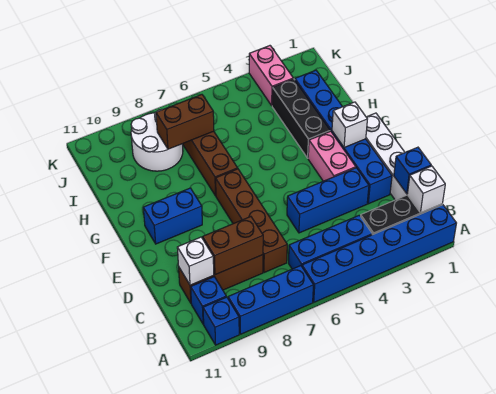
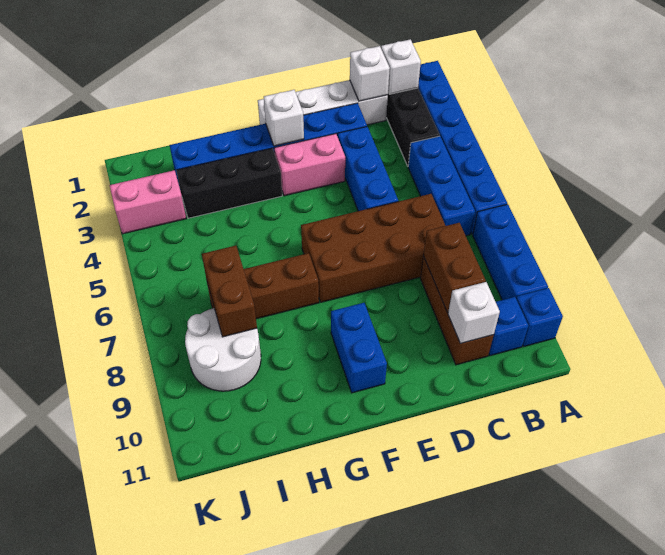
blue brick C1 level 2 -> white brick C1 level 2
brown brick C7:F7 level 1 -> brown brick C6:F7 level 1

